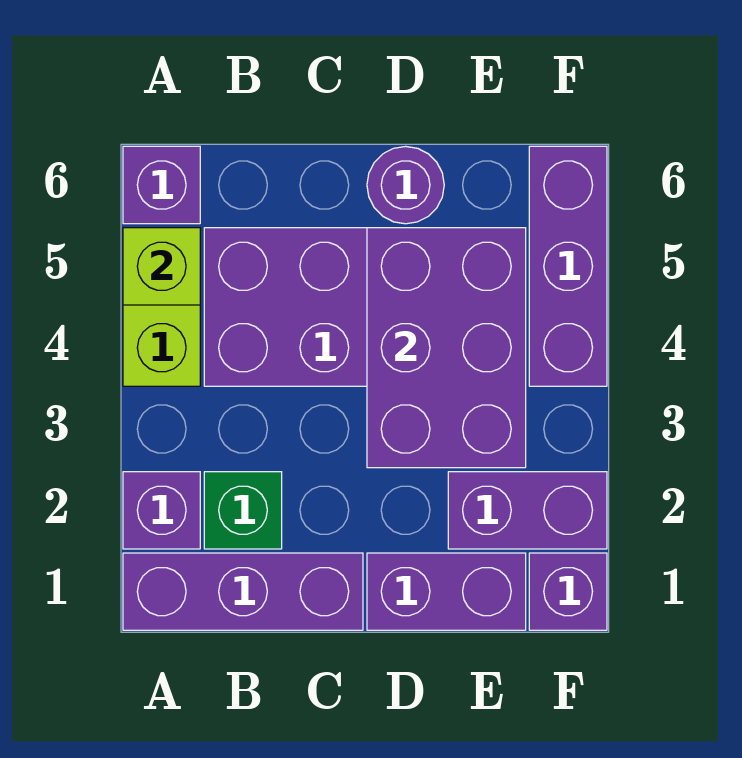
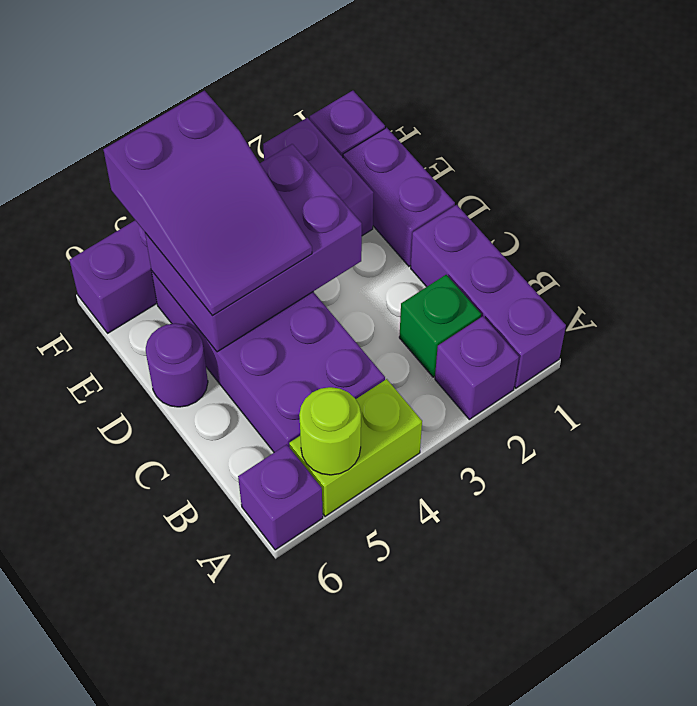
lime brick A5 level 2 -> lime round brick A5 level 2
none -> purple slope D4:F5 level 3 top F

